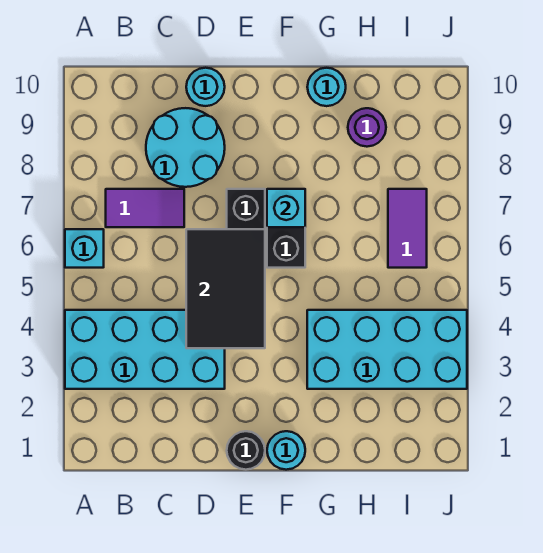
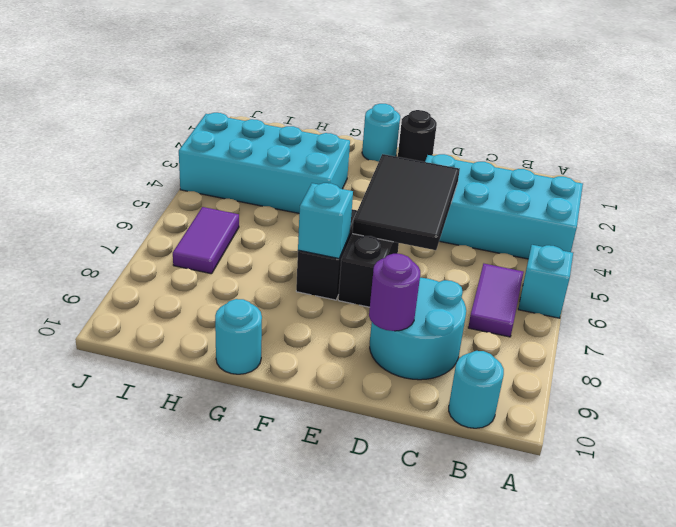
purple tile B7:C7 level 1 -> purple tile B6:B7 level 1
cyan round brick D10 level 1 -> cyan round brick B10 level 1
purple round brick H9 level 1 -> purple round brick D9 level 2

